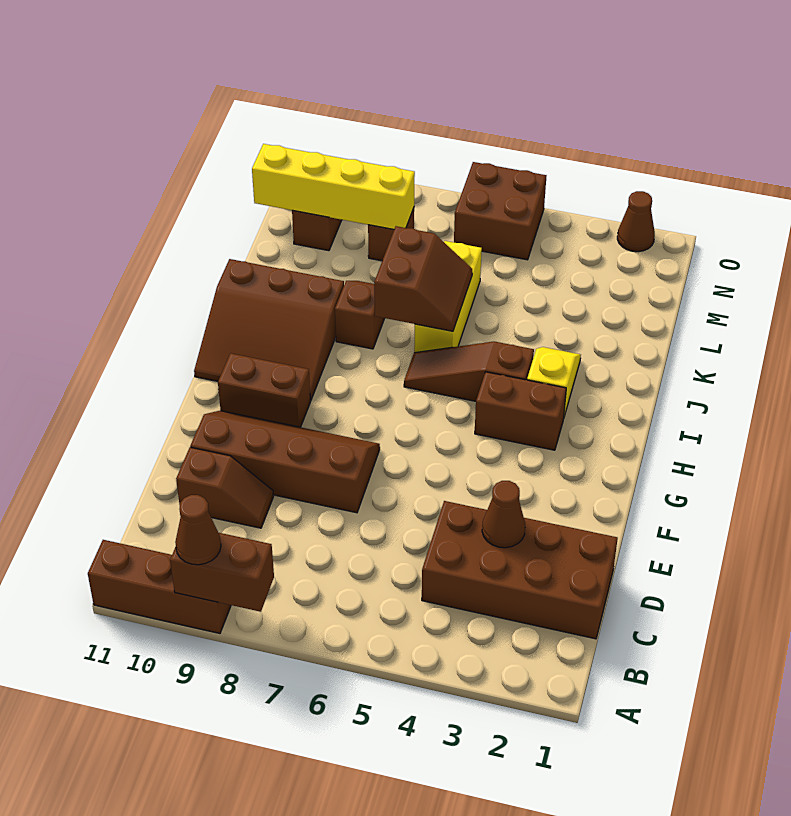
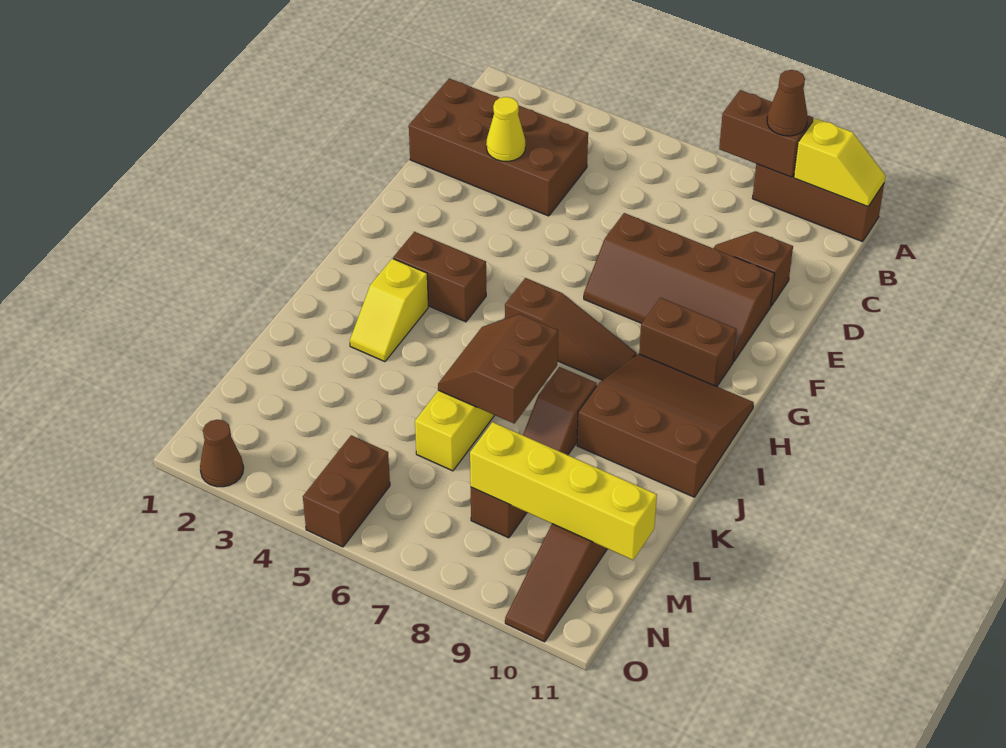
none -> yellow slope A10:A11 level 2 top 10
brown cone D3 level 2 -> yellow cone D3 level 2
brown slope I4:I6 level 1 top 4 -> brown slope H6:H8 level 1 top 6
brown brick N5:O6 level 1 -> brown brick N5:O5 level 1

